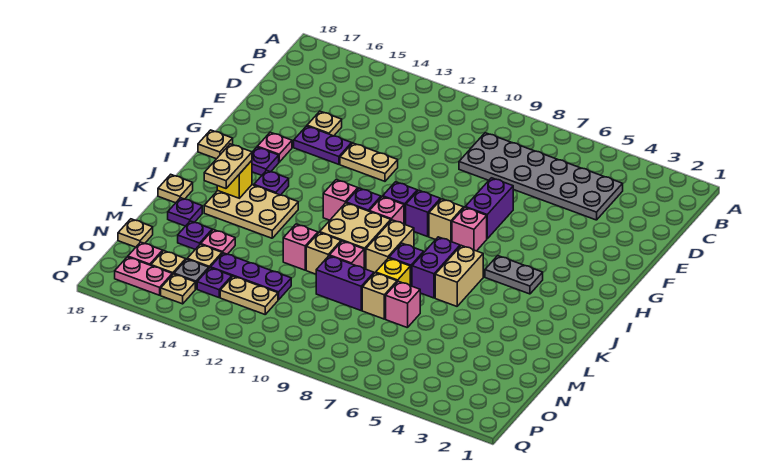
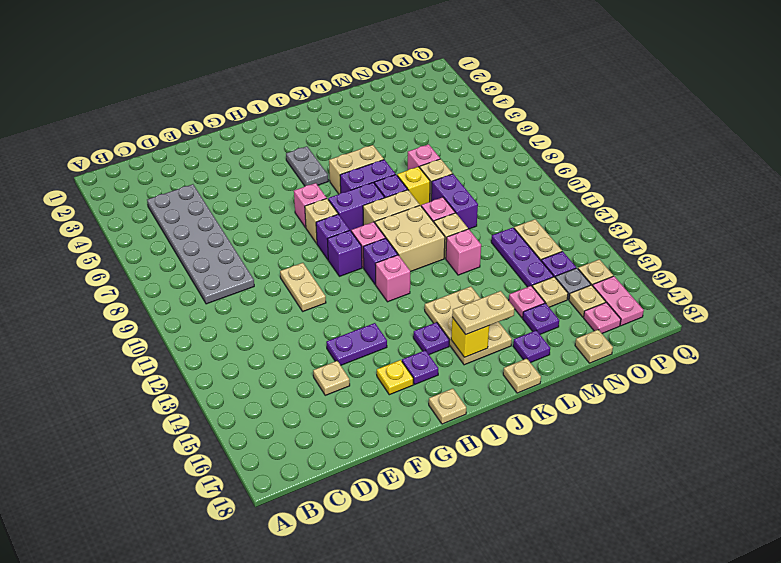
purple brick F7:G7 level 1 -> purple brick I8:J8 level 1
tan plate F12:F13 level 1 -> tan plate F10:F11 level 1
purple plate F14:F15 level 1 -> purple plate F14:G14 level 1
pink plate G16 level 1 -> yellow plate G16 level 1

